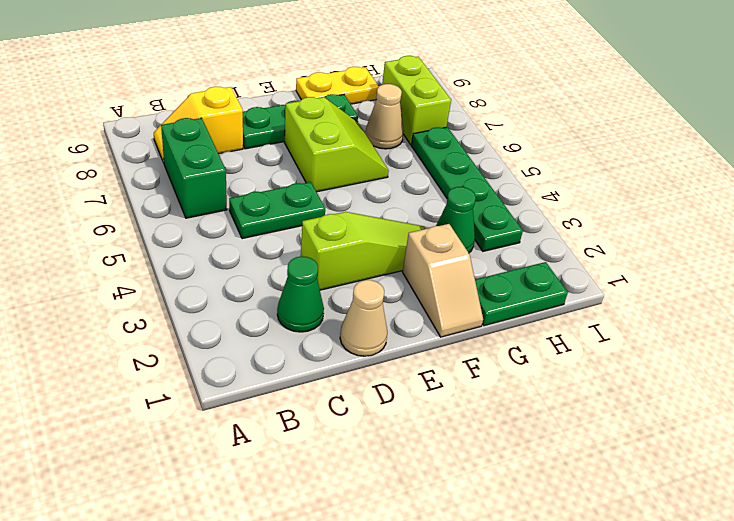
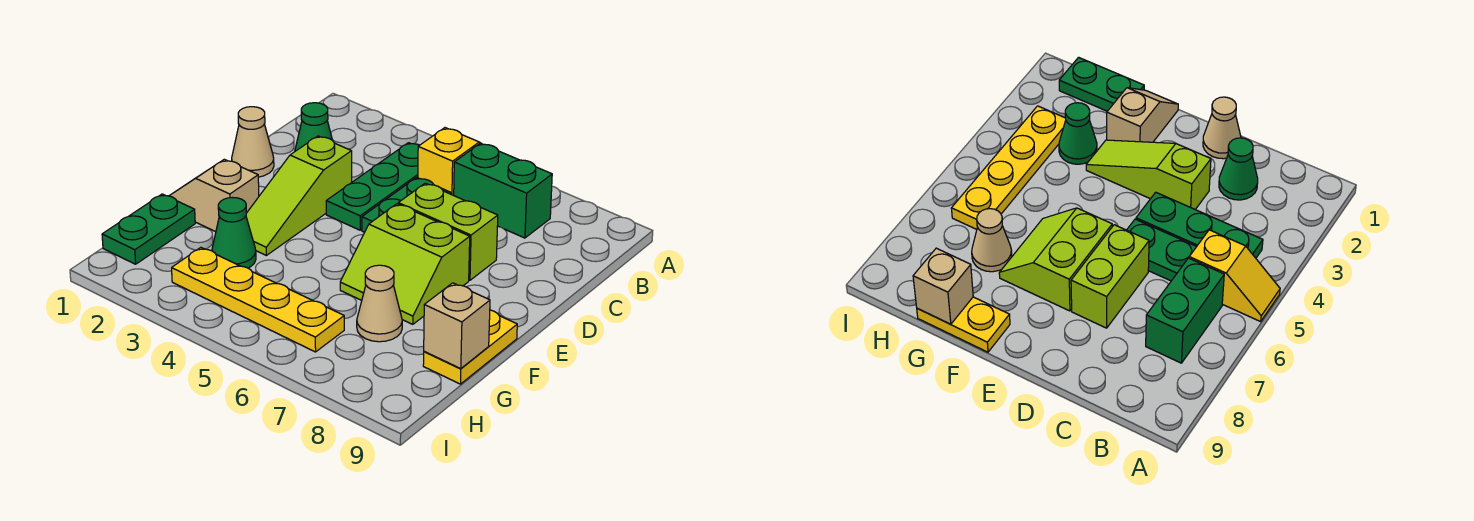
yellow slope B8:C8 level 1 top C -> yellow slope A5:B5 level 1 top B
green plate D8:F8 level 1 -> green plate B4:D4 level 1
none -> tan brick G9 level 2
green plate H3:H6 level 1 -> yellow plate H3:H6 level 1
lime brick H7:H8 level 1 -> lime brick D6:D7 level 1

